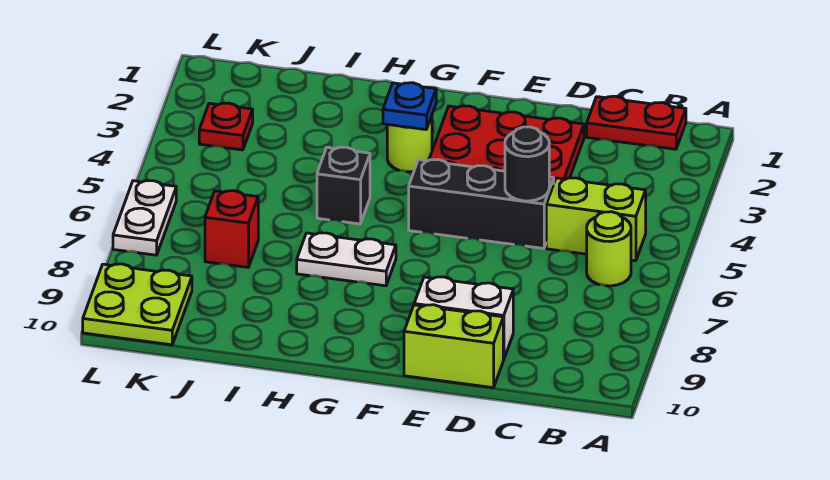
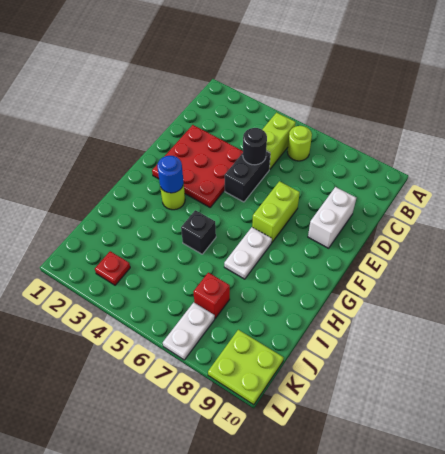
red plate B1:C1 level 1 -> none
black brick D5:F5 level 1 -> black brick D5:E5 level 1
lime brick D10:E10 level 1 -> lime brick E7:F7 level 1
blue plate G3 level 2 -> blue round brick G3 level 2
white plate L6:L7 level 1 -> white plate K7:L7 level 1

